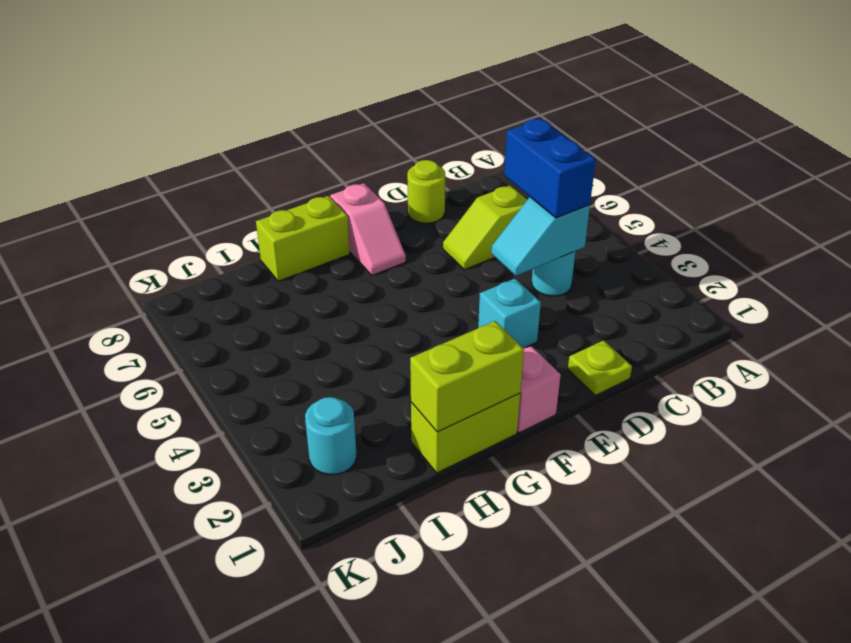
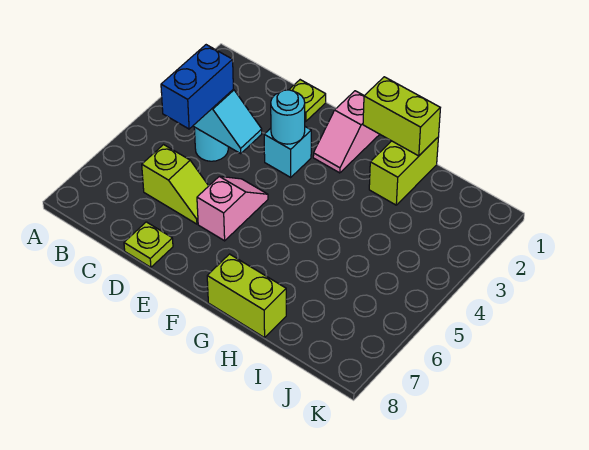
lime round brick D8 level 1 -> lime plate D8 level 1
pink slope F7:F8 level 1 top 8 -> pink slope E5:E6 level 1 top 6
lime brick G1:H1 level 1 -> lime brick H1:H2 level 1
cyan round brick J2 level 1 -> cyan round brick E3 level 2

